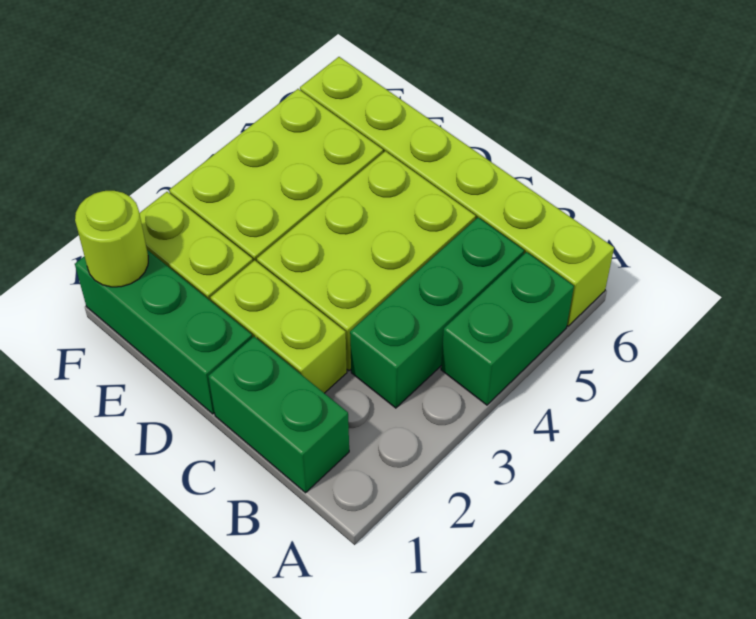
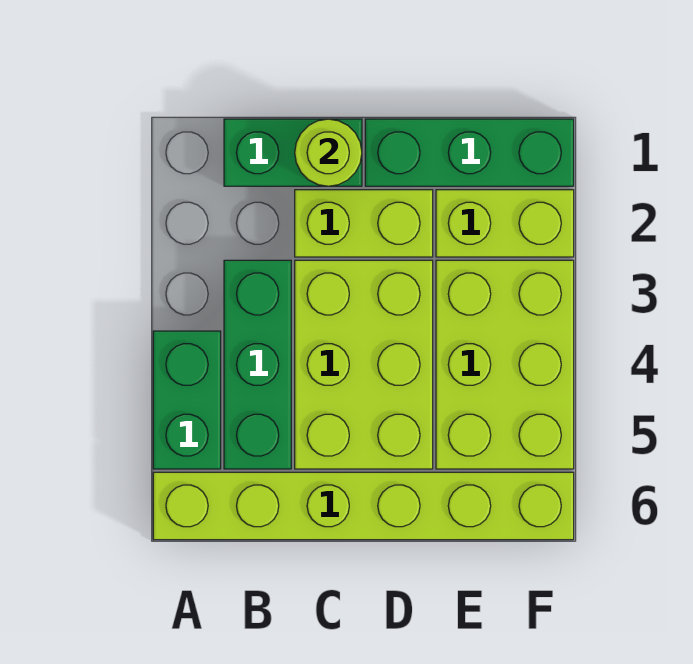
lime round brick F1 level 2 -> lime round brick C1 level 2

